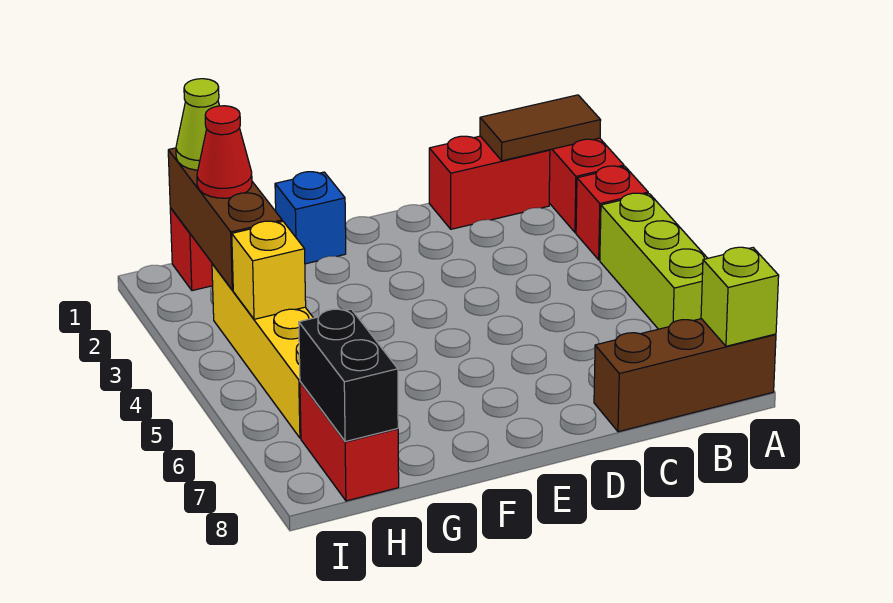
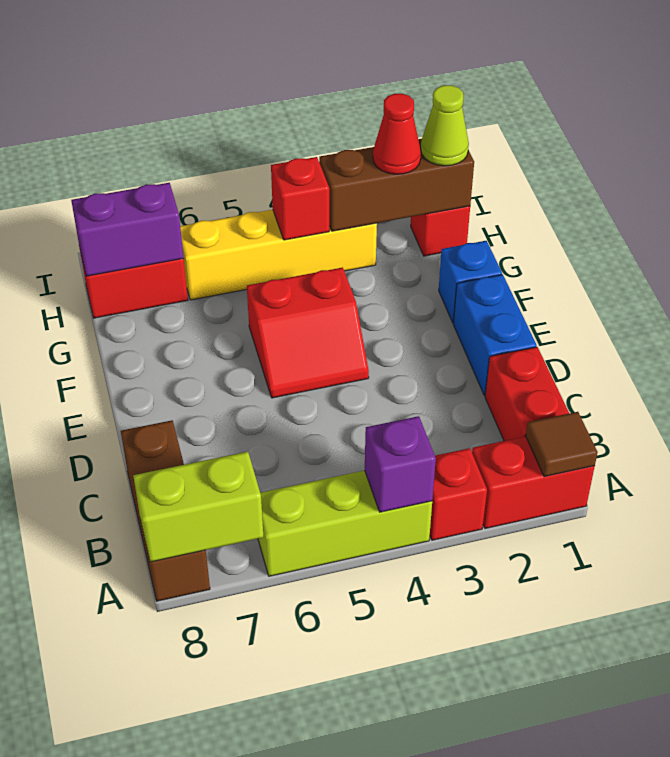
brown tile A1:B1 level 2 -> brown tile A1 level 2
none -> purple brick A4 level 2
lime brick A8 level 2 -> lime brick A7:A8 level 2
none -> blue brick D1:E1 level 1
none -> red slope E4:F5 level 1 top F
yellow brick H4 level 2 -> red brick H4 level 2
black brick H7:H8 level 2 -> purple brick H7:H8 level 2

